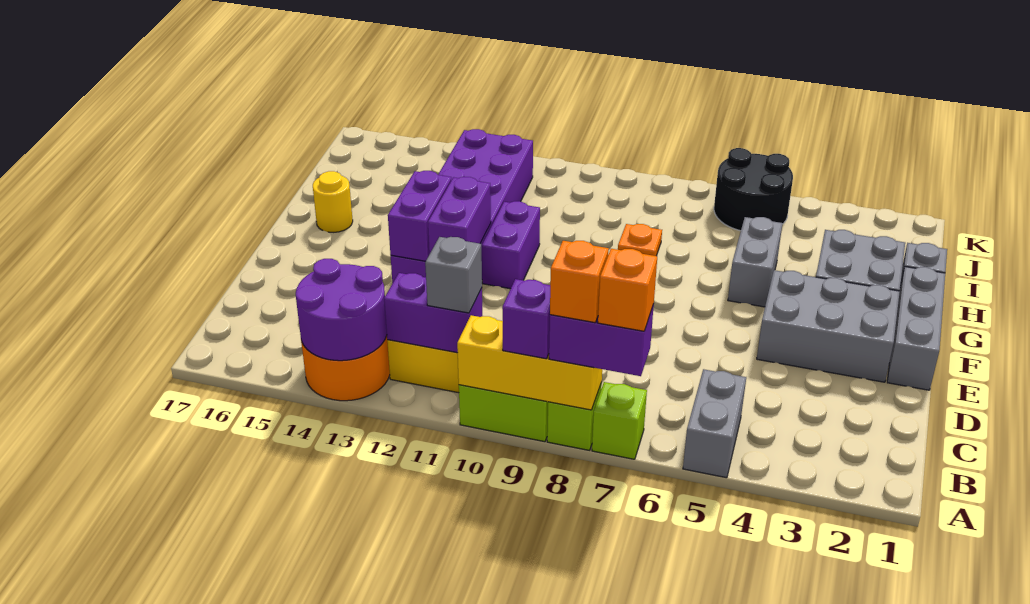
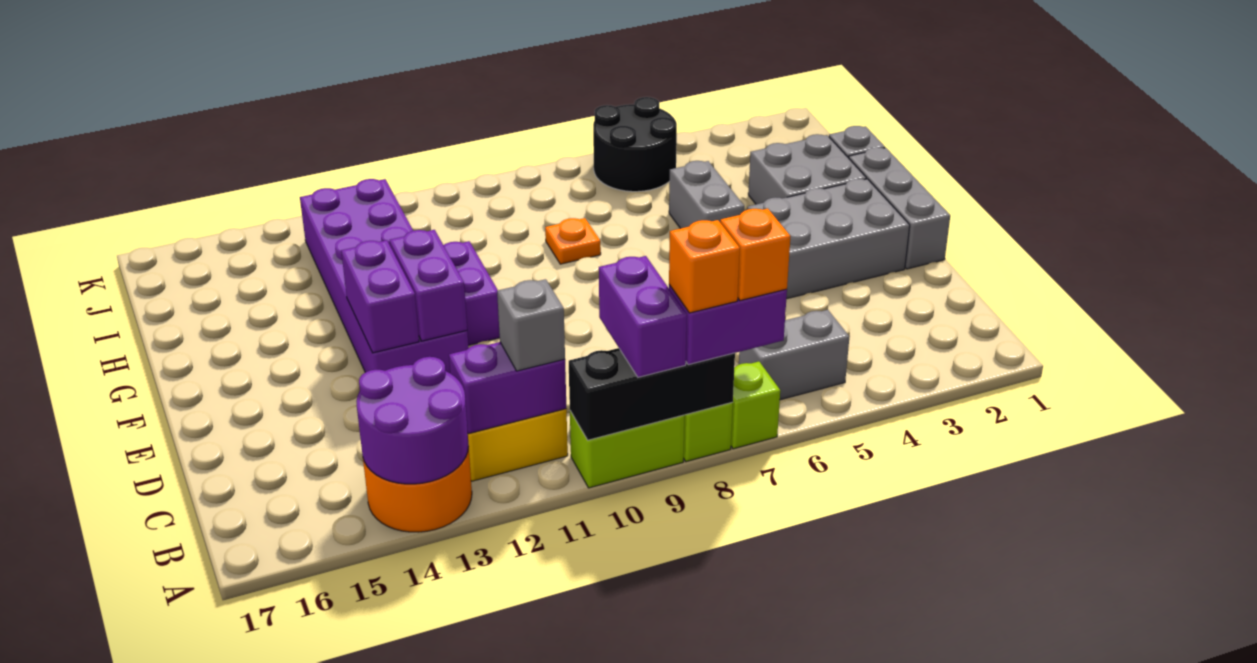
grey brick A5:B5 level 1 -> grey brick B5:B6 level 1
yellow brick A8:A10 level 2 -> black brick A8:A10 level 2
purple brick A9 level 3 -> purple brick A9:B9 level 3
yellow round brick G16 level 1 -> none

